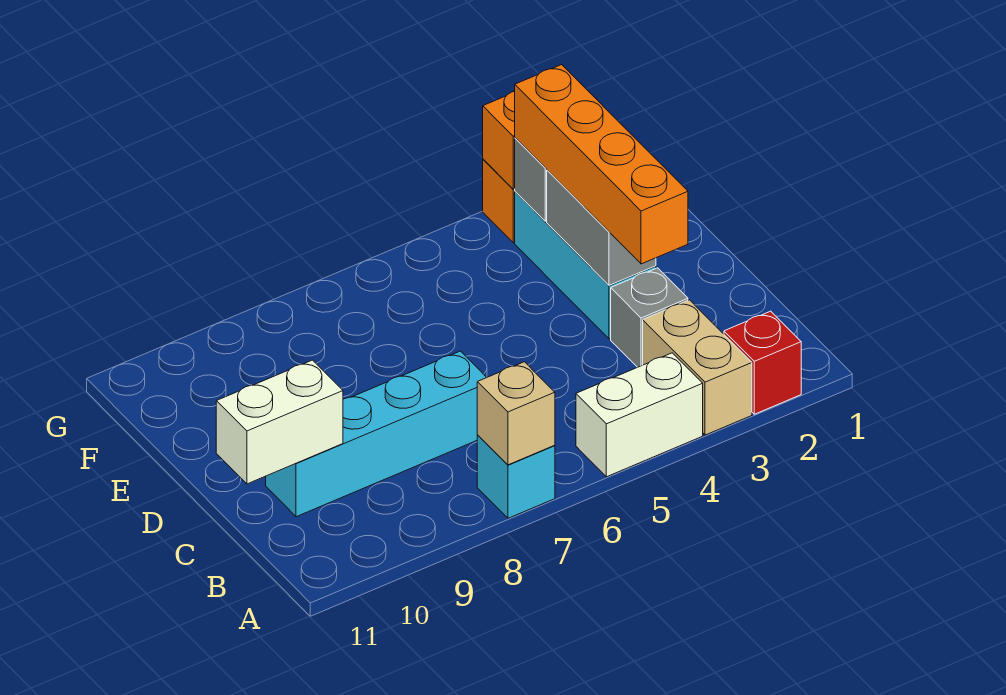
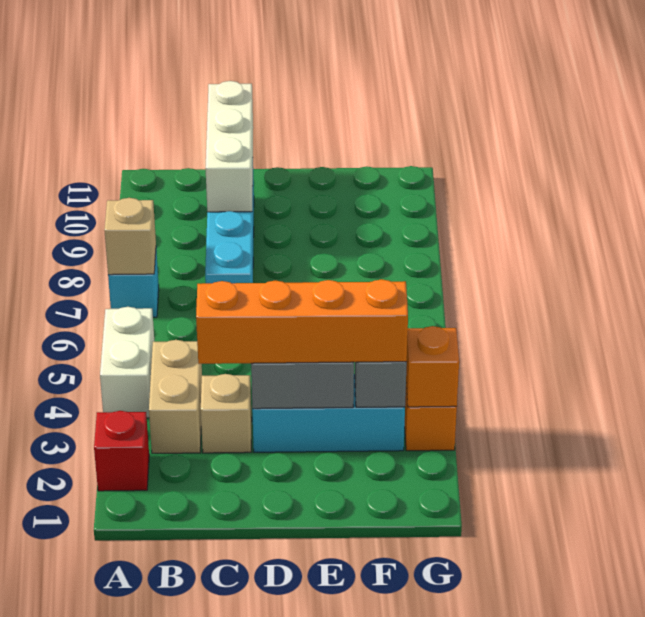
tan brick A3:B3 level 1 -> tan brick B3:B4 level 1
grey brick C3 level 1 -> tan brick C3 level 1
white brick C10:C11 level 2 -> white brick C9:C11 level 2

